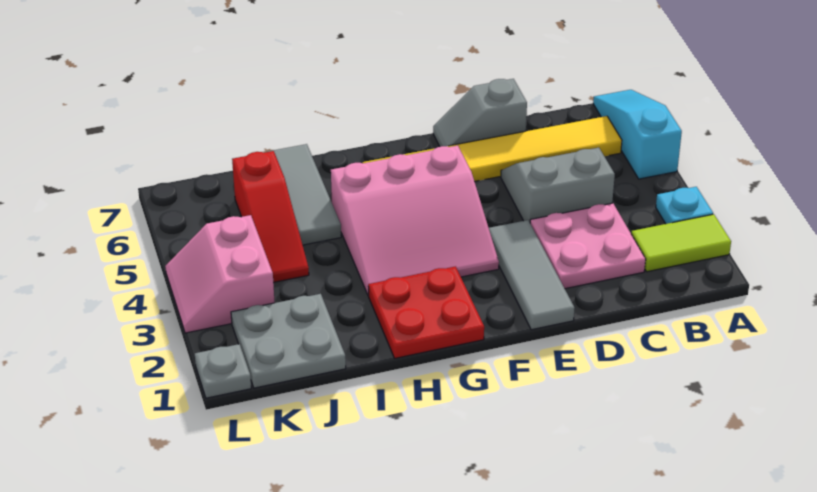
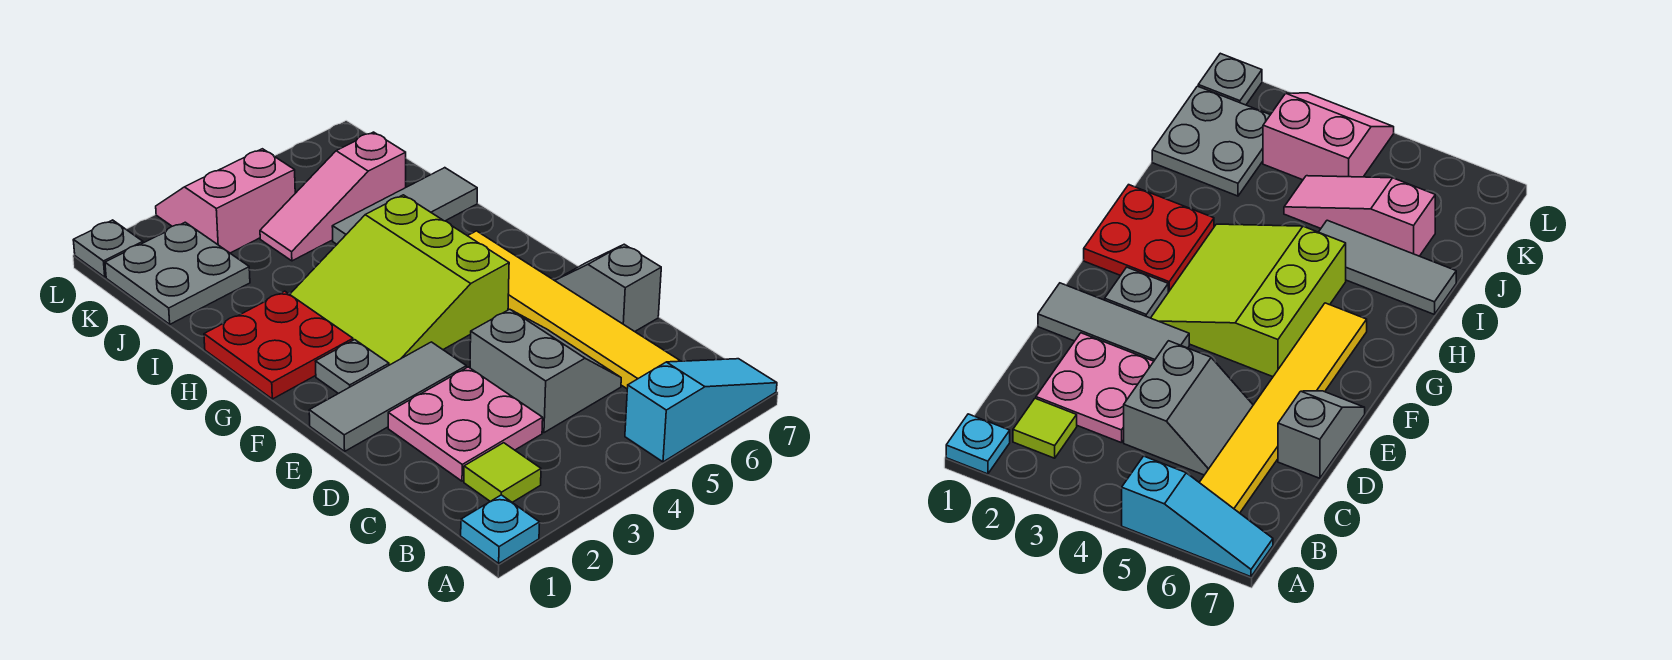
lime tile A2:B2 level 1 -> lime tile B2 level 1
cyan plate A3 level 1 -> cyan plate A1 level 1
none -> grey plate F2 level 1
pink slope F3:H5 level 1 top 5 -> lime slope F3:H5 level 1 top 5
red slope J4:J6 level 1 top 6 -> pink slope J4:J6 level 1 top 6

